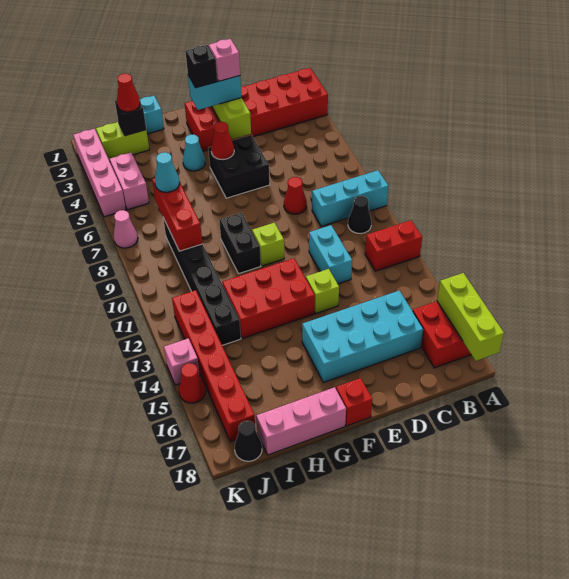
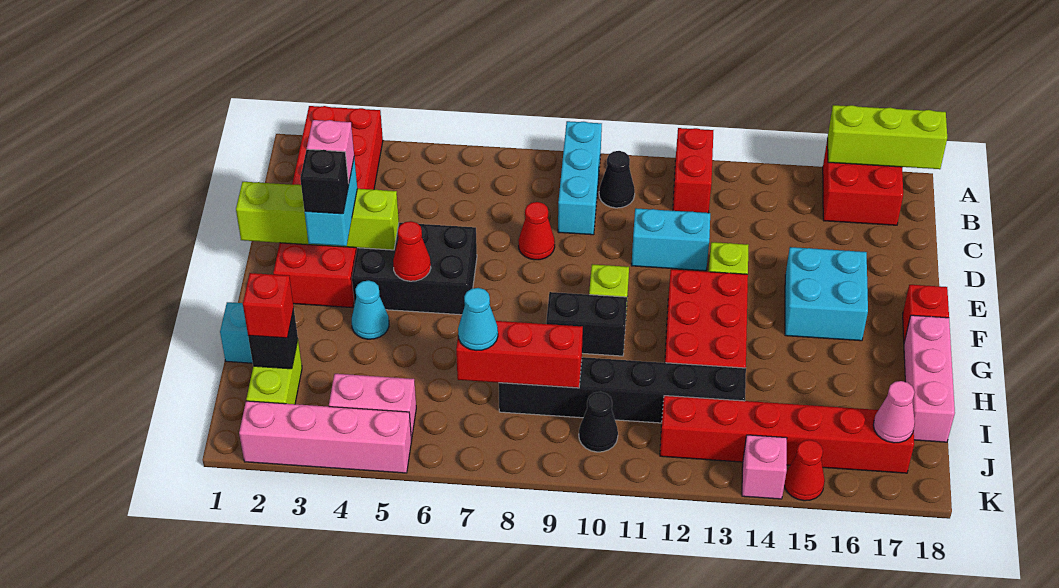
cyan brick C15:F16 level 1 -> cyan brick E15:F16 level 1
black brick E5:F6 level 1 -> black brick E4:F6 level 1
red cone I2 level 3 -> red brick I2 level 3
black cone J18 level 1 -> black cone J10 level 1
pink cone K7 level 1 -> pink cone J17 level 2

